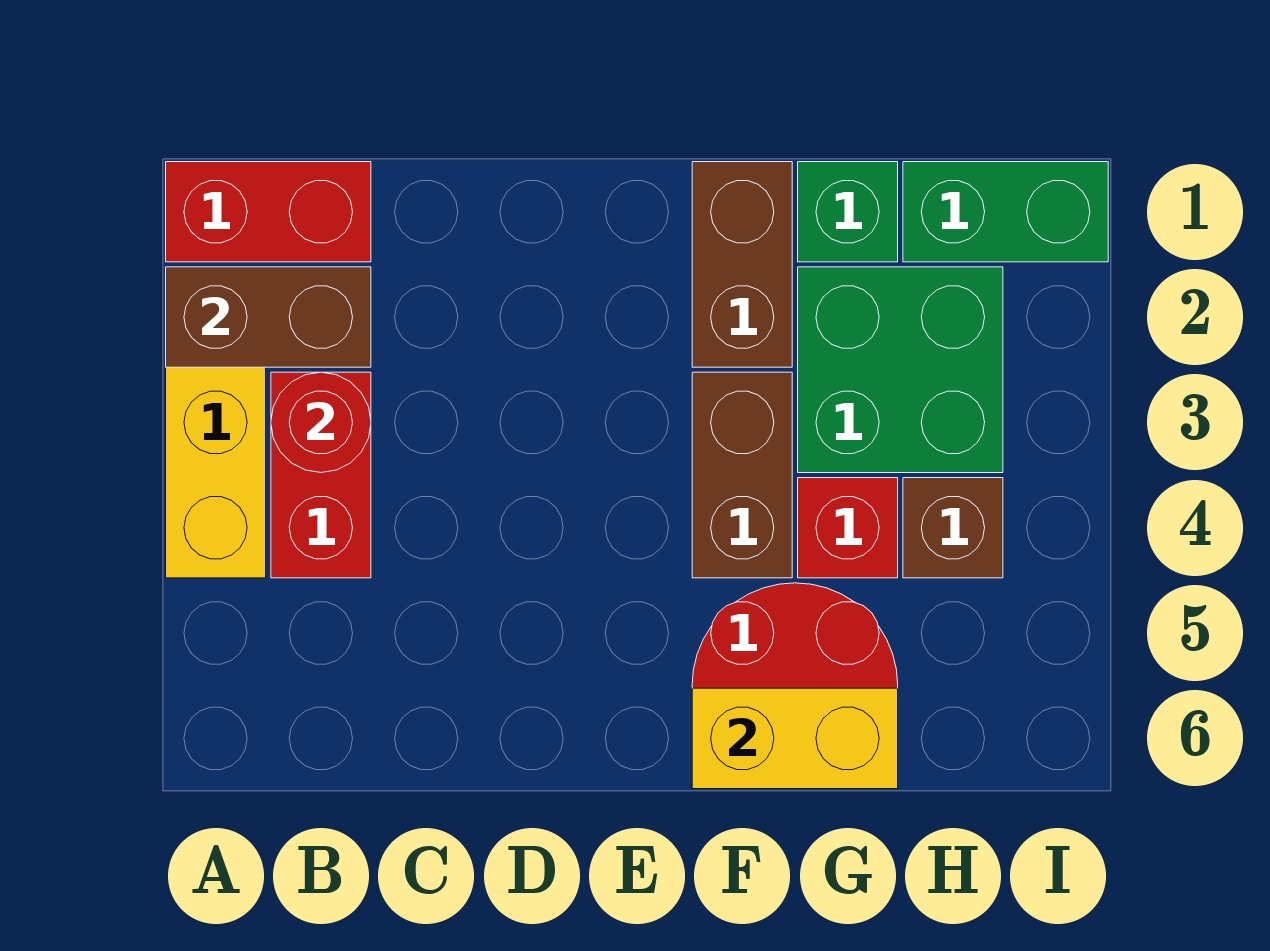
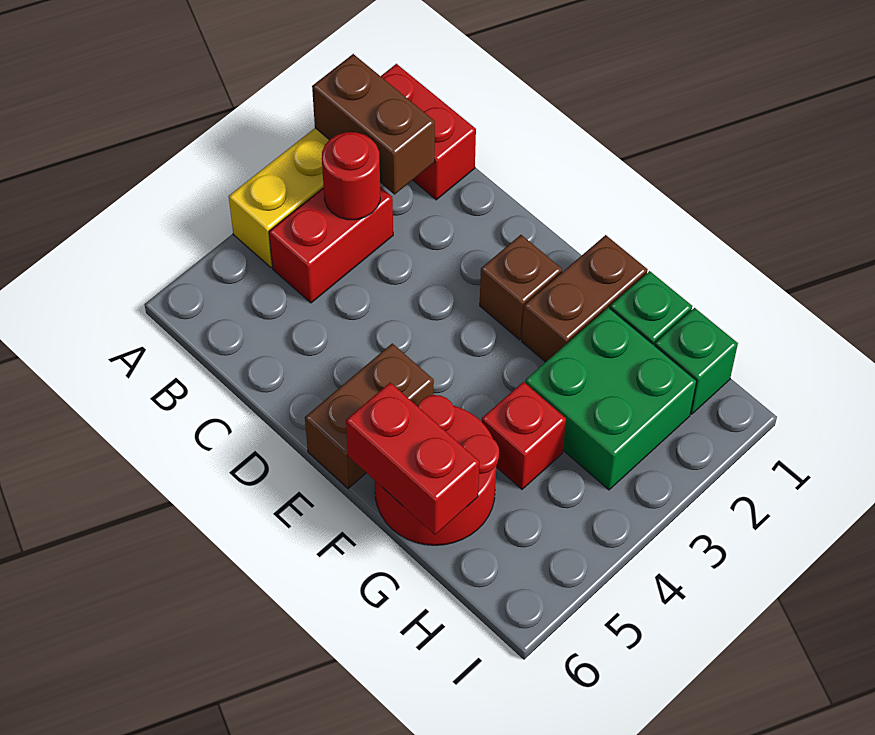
brown brick F3:F4 level 1 -> brown brick E5:E6 level 1
yellow brick F6:G6 level 2 -> red brick F6:G6 level 2
green brick H1:I1 level 1 -> green brick H1 level 1
brown brick H4 level 1 -> brown brick E2 level 1

